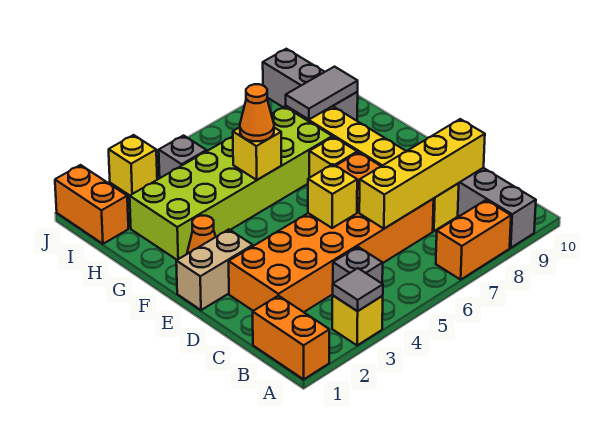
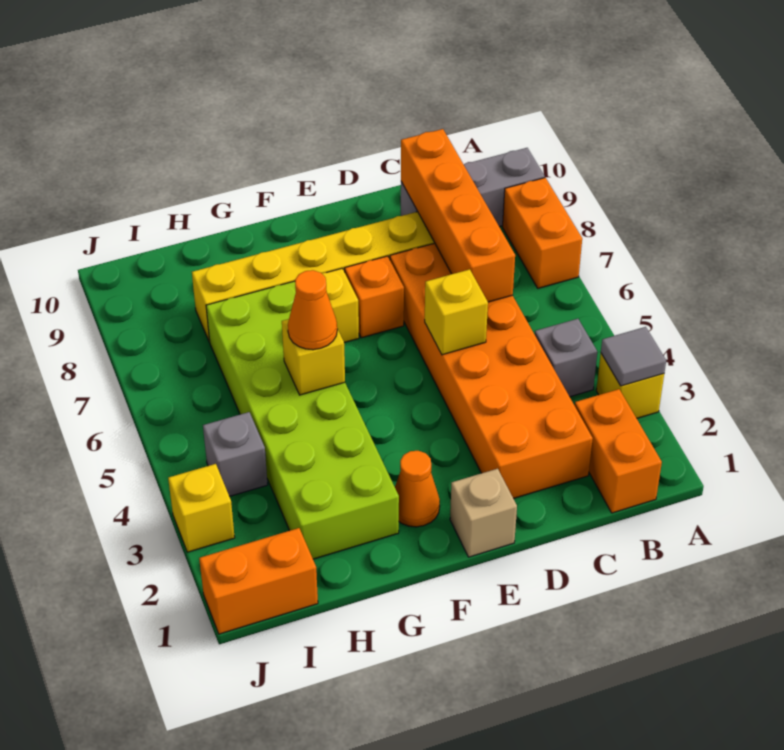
orange brick A1:B1 level 1 -> orange brick B1:B2 level 1
yellow brick C6:C9 level 2 -> orange brick C6:C9 level 2
tan brick E1:E2 level 1 -> tan brick E1 level 1
grey tile H8:H9 level 2 -> none
grey brick H9:J9 level 1 -> none

